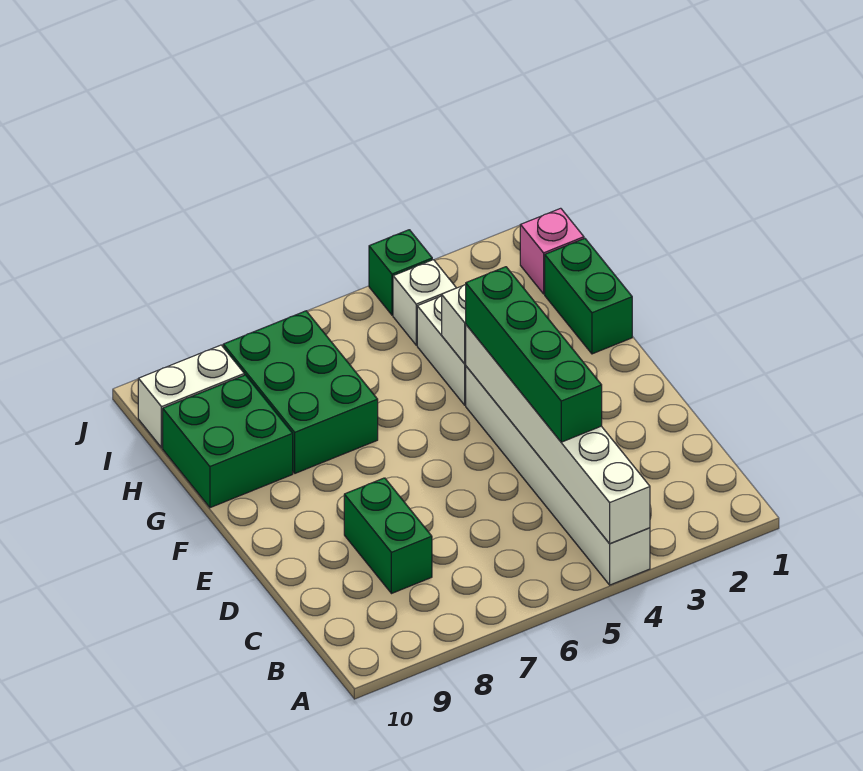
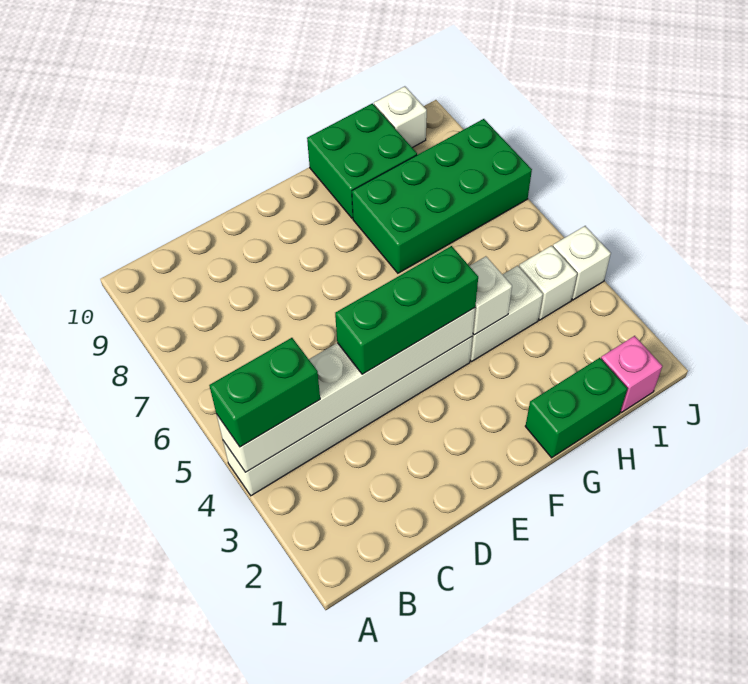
green brick C4:F4 level 3 -> green brick D4:F4 level 3
green brick C8:D8 level 1 -> green brick A4:B4 level 3
green brick G7:I8 level 1 -> green brick G7:J8 level 1
white brick I9:I10 level 1 -> white brick I10 level 1
green brick J4 level 1 -> white brick J4 level 1

